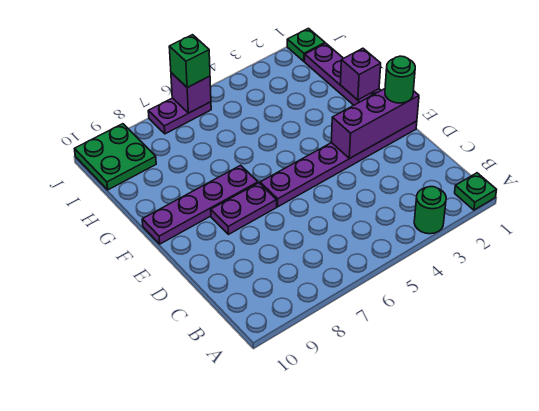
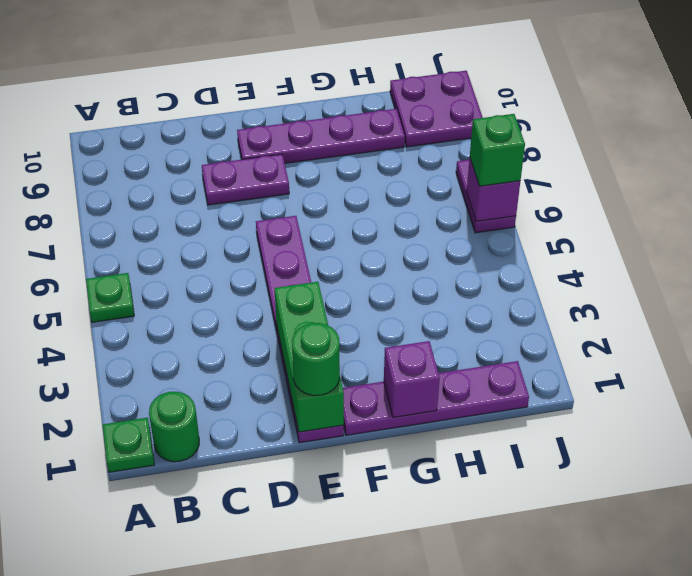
green round brick A3 level 1 -> green round brick B1 level 1
purple brick E1:E3 level 2 -> green brick E1:E3 level 2
purple plate E7:E8 level 1 -> purple plate D8:E8 level 1
purple plate F7:F10 level 1 -> purple plate E9:H9 level 1
green plate I9:J10 level 1 -> purple plate I9:J10 level 1
green plate J1 level 1 -> green plate A5 level 1

